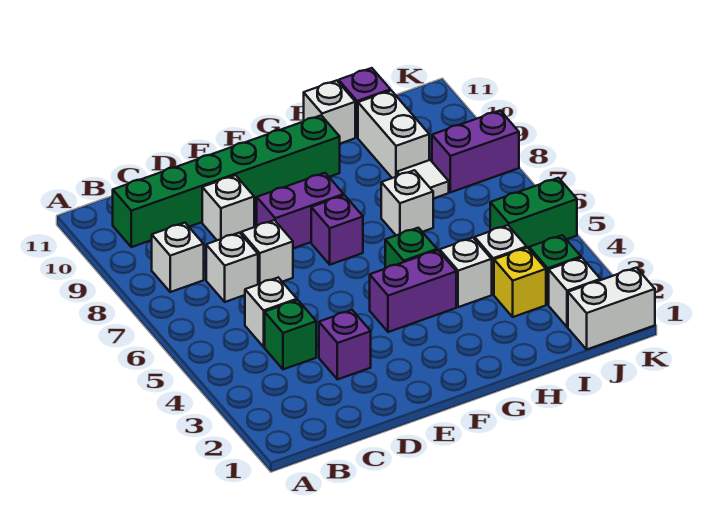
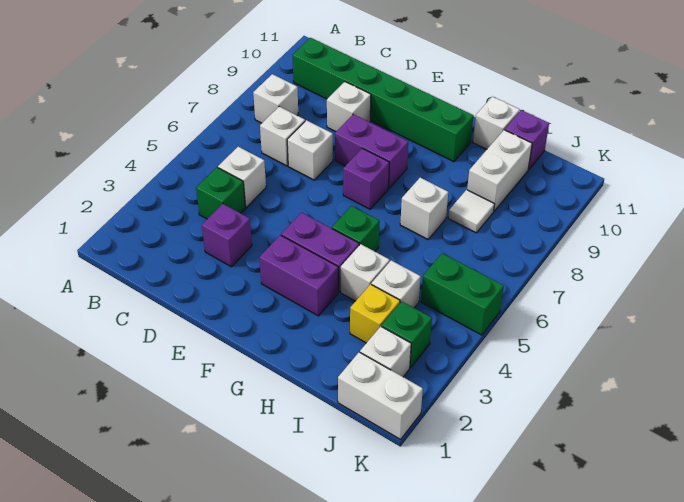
purple brick J8:K8 level 1 -> purple brick F3:G3 level 1

